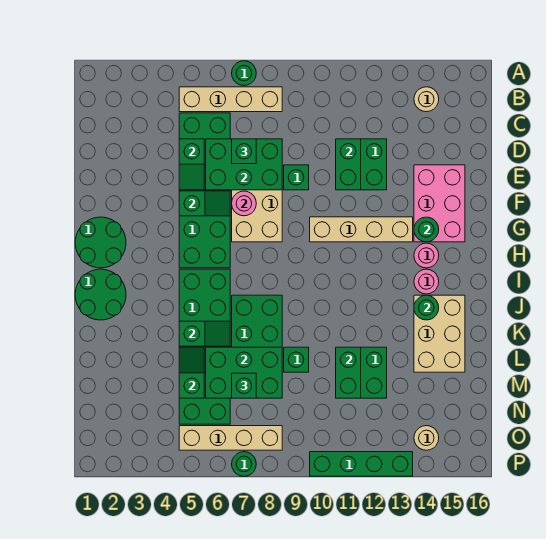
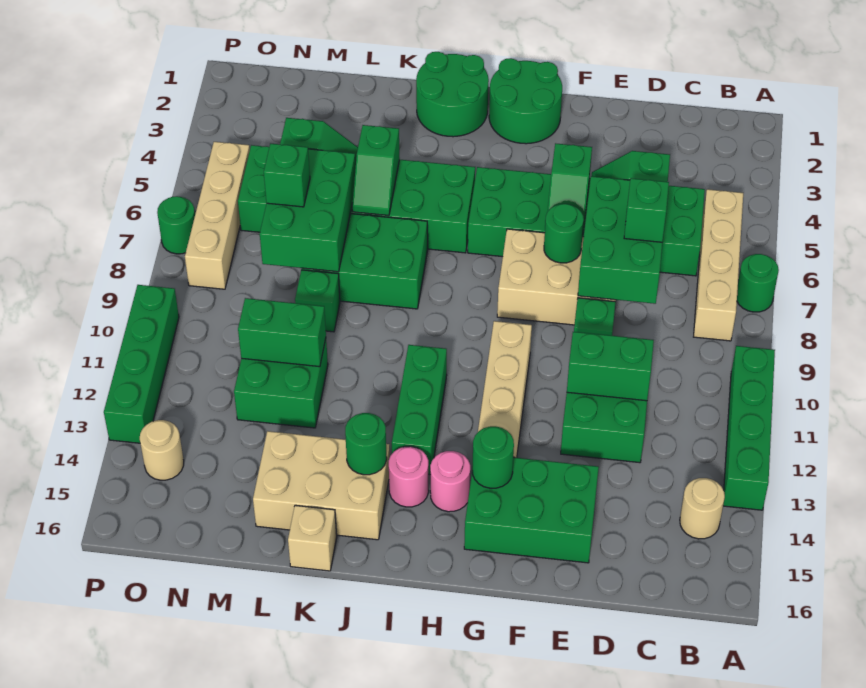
none -> green brick A10:A13 level 1
pink brick E14:G15 level 1 -> green brick E14:G15 level 1
pink round brick F7 level 2 -> green round brick F7 level 2
none -> green brick I11:I13 level 1
none -> tan brick K16 level 1

